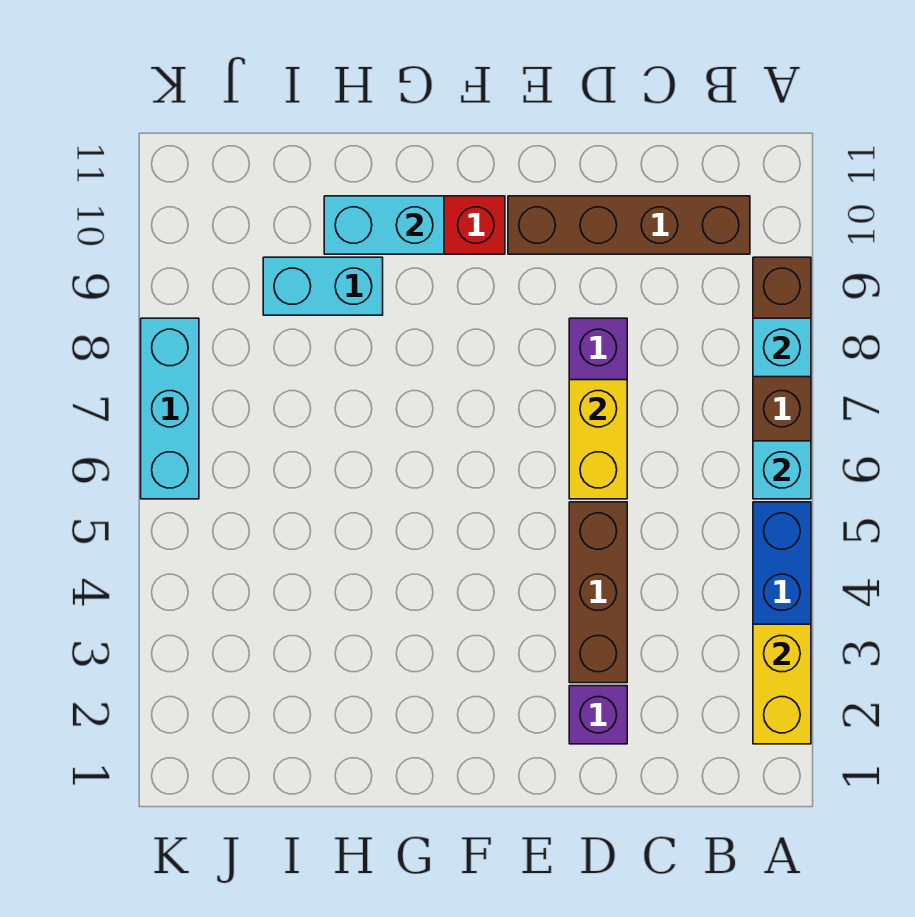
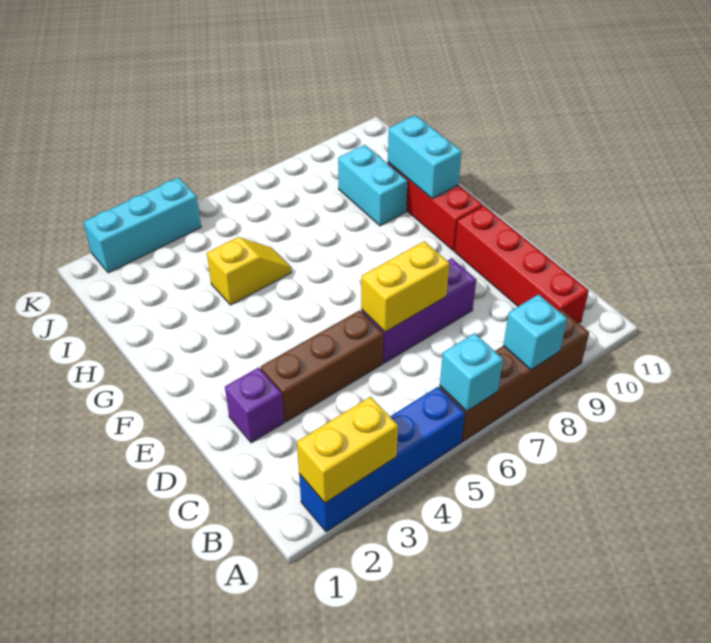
brown brick B10:E10 level 1 -> red brick B10:E10 level 1
none -> yellow slope H4:H5 level 1 top 4
cyan brick K6:K8 level 1 -> cyan brick K2:K4 level 1

